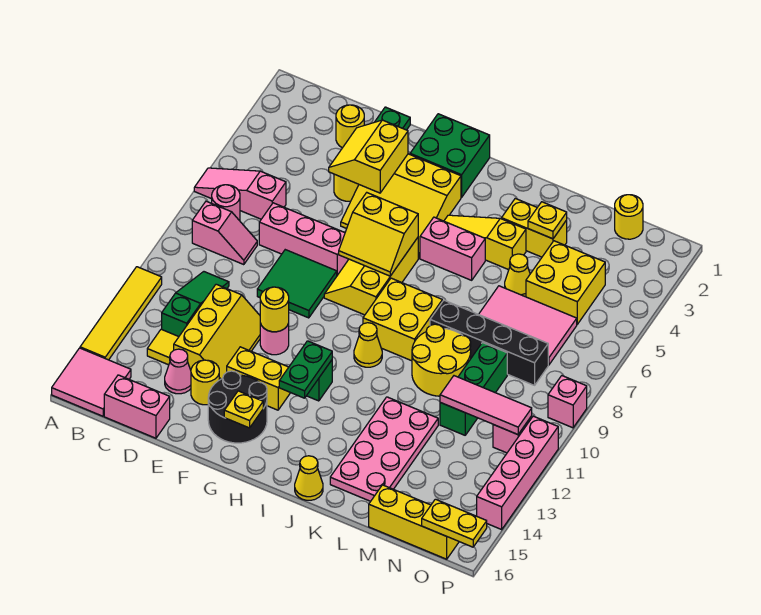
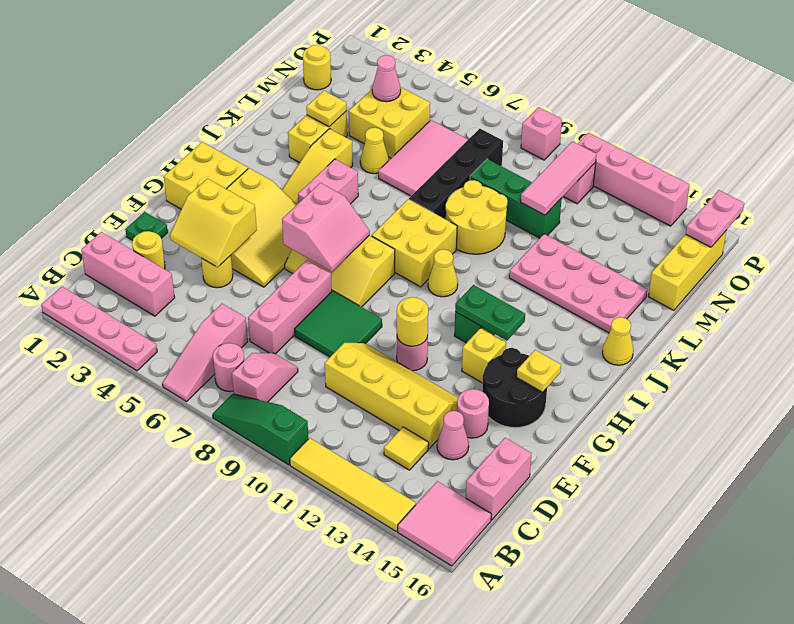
none -> pink plate A1:A4 level 1
none -> pink brick C1:C3 level 1
green slope C10:C12 level 1 top 12 -> green slope A8:A10 level 1 top 10
yellow slope D11:E13 level 1 top D -> yellow slope D10:E13 level 1 top D
yellow round brick E14 level 1 -> pink round brick E14 level 1
yellow brick F13:G13 level 1 -> yellow brick G13 level 1
green brick G1:H2 level 1 -> yellow brick G1:H2 level 1
yellow slope G6:H7 level 2 top 6 -> pink slope G6:H7 level 2 top 6
none -> pink cone N4 level 2
yellow plate O16:P16 level 2 -> pink plate O16:P16 level 2

